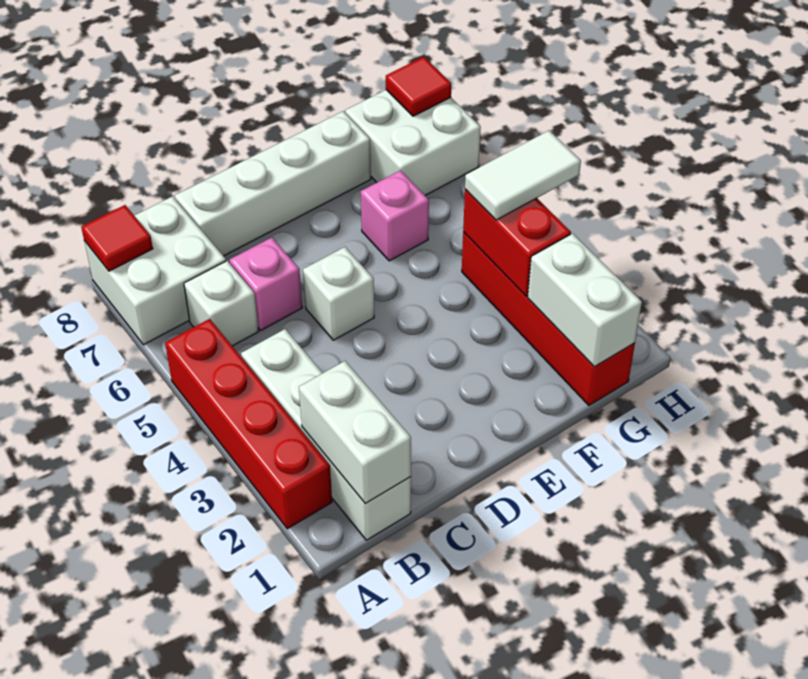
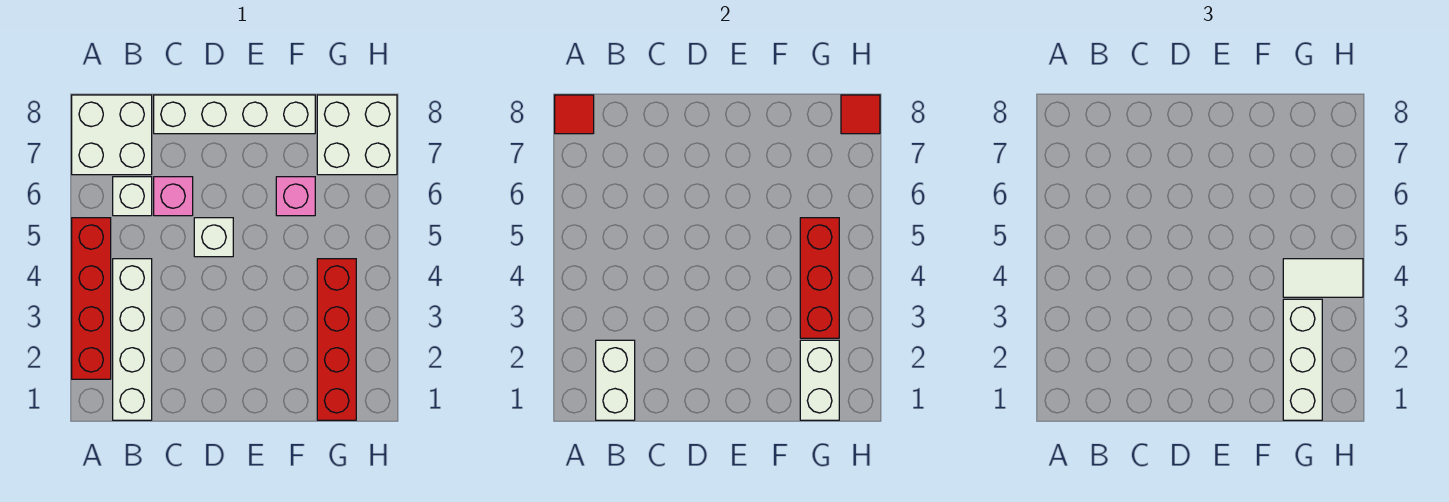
none -> white brick G1:G3 level 3
red brick G3:G4 level 2 -> red brick G3:G5 level 2

